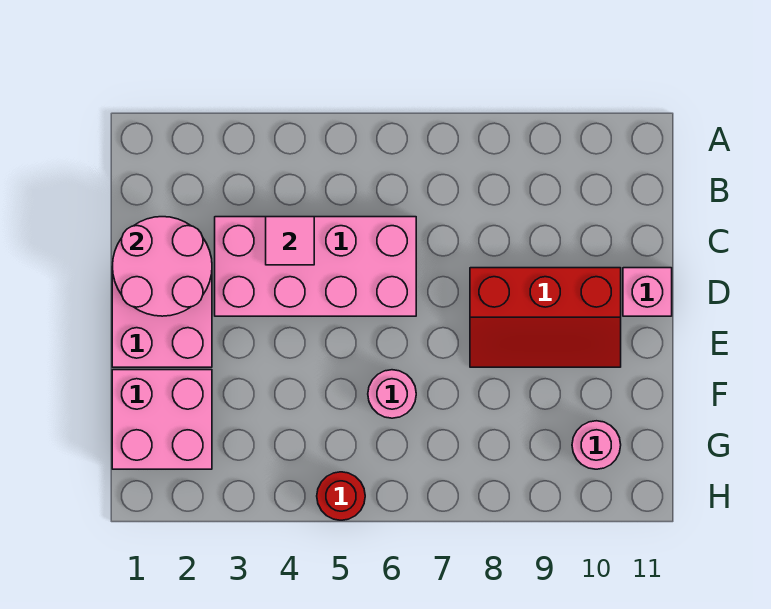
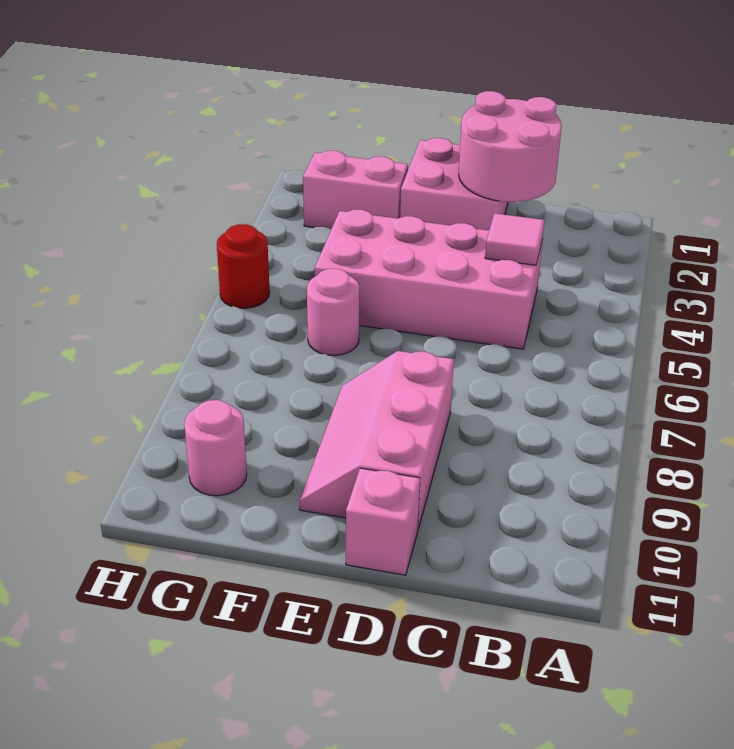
pink brick C3:D6 level 1 -> pink brick C4:F5 level 1
red slope D8:E10 level 1 top D -> pink slope D8:E10 level 1 top D
pink brick F1:G2 level 1 -> pink brick F2:G2 level 1

